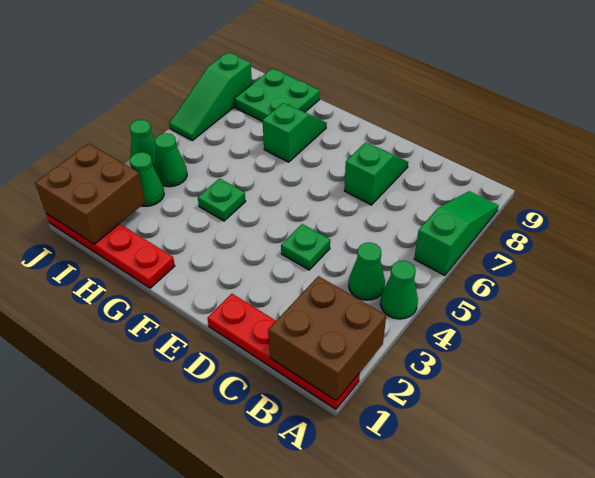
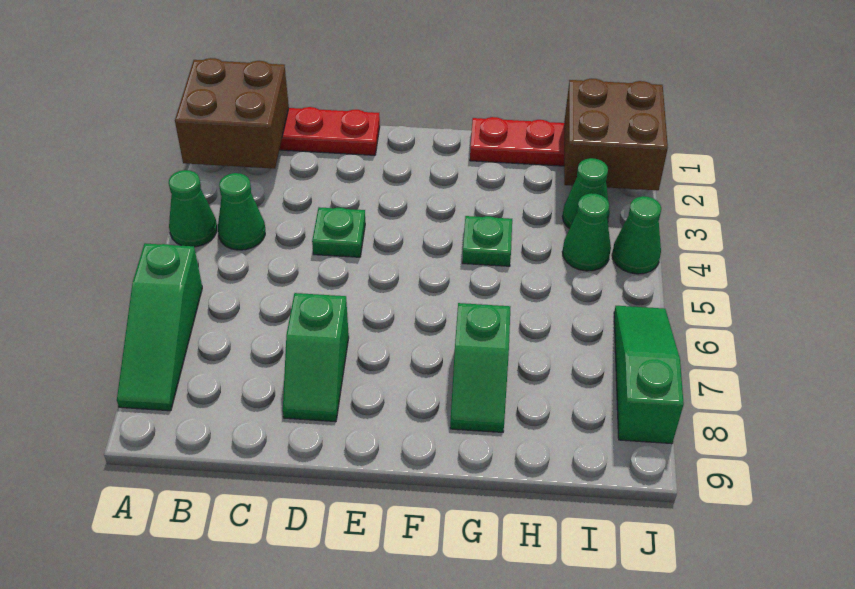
green plate H8:I9 level 1 -> none

